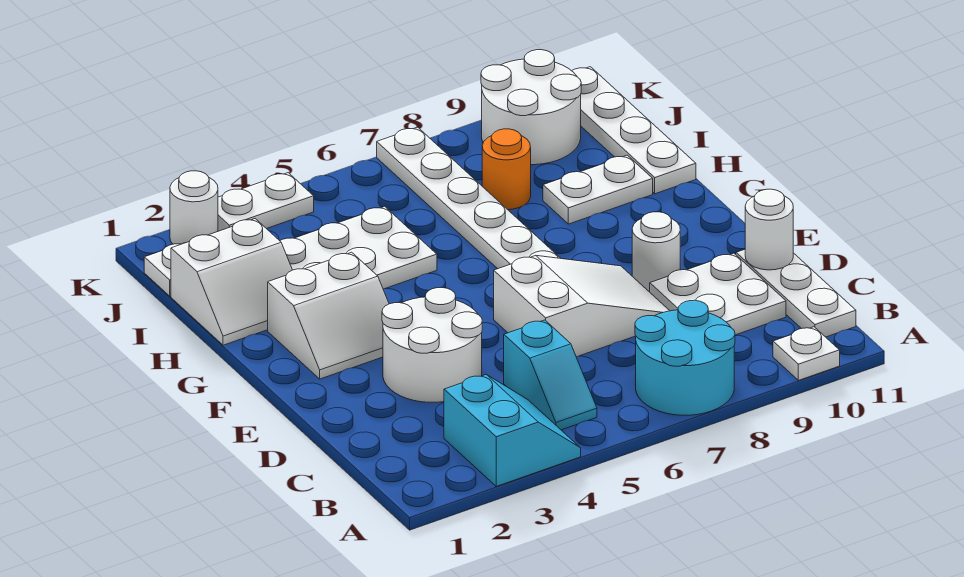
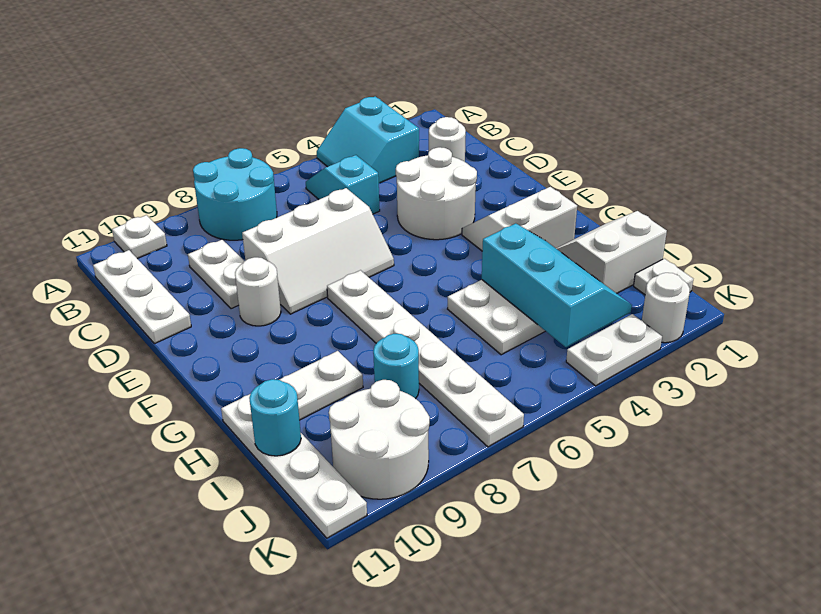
white plate C9:D10 level 1 -> white plate C9:D9 level 1
white slope D6:E8 level 1 top 6 -> white slope D6:E8 level 1 top D
white round brick D11 level 2 -> white round brick C2 level 1
none -> cyan slope H3:J4 level 2 top 4
orange round brick I8 level 1 -> cyan round brick I8 level 1
none -> cyan round brick I11 level 2

